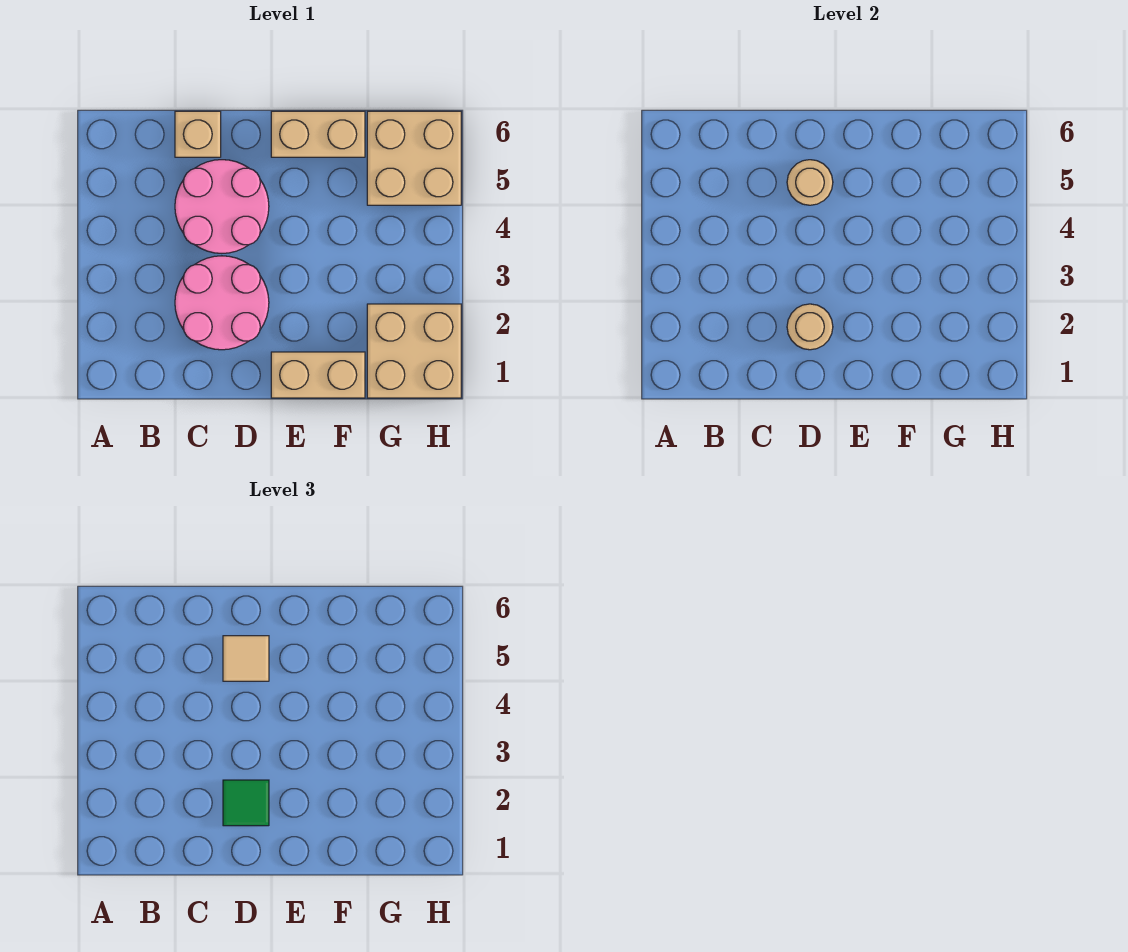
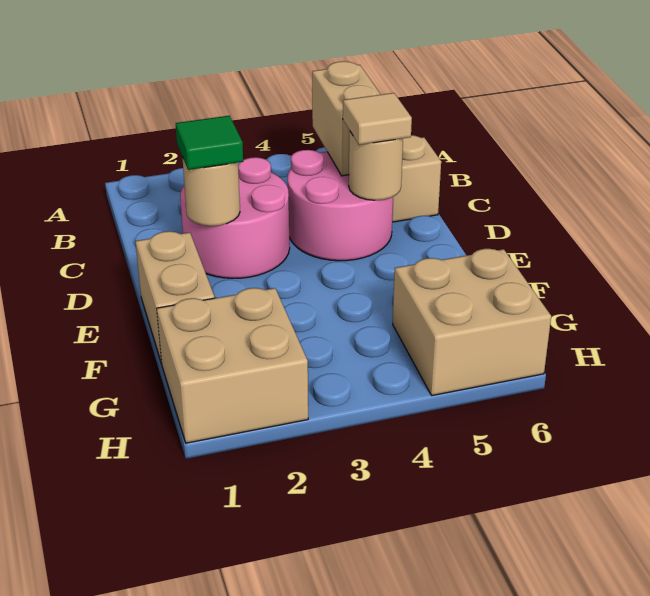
tan brick E6:F6 level 1 -> tan brick B5:C5 level 2

